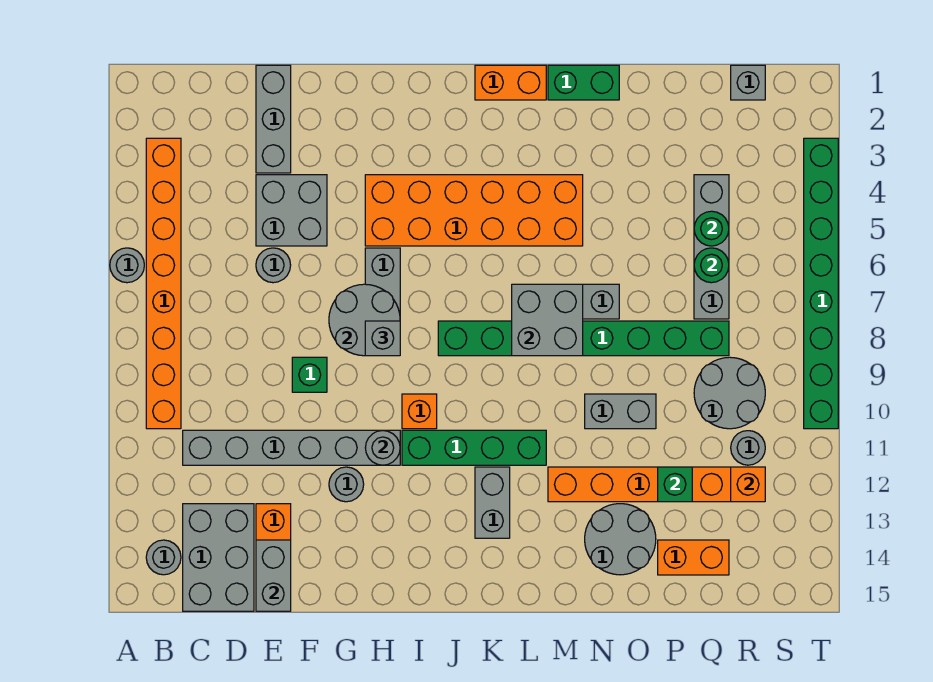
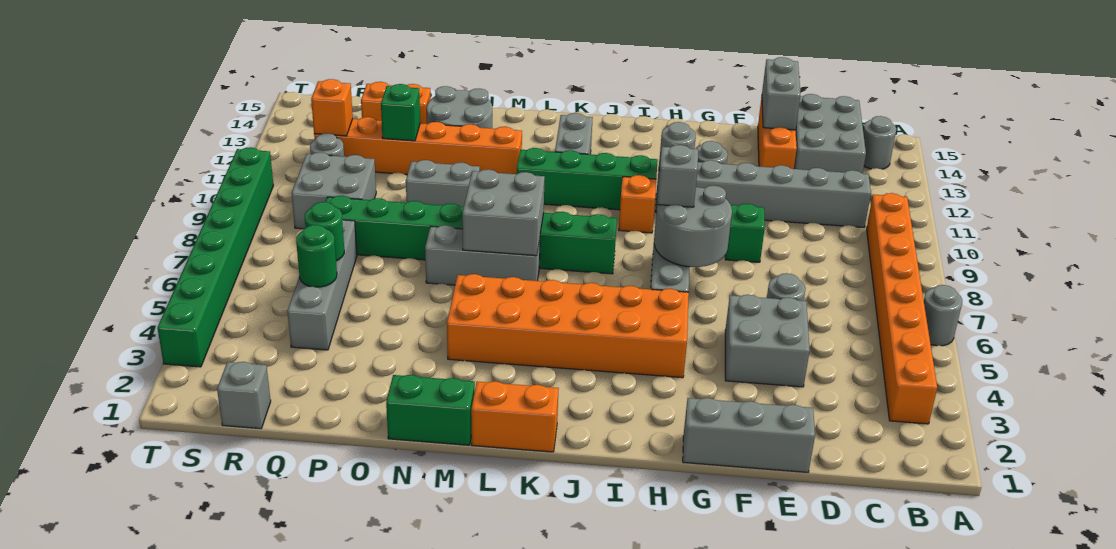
grey brick E1:E3 level 1 -> grey brick E1:G1 level 1
grey round brick Q9:R10 level 1 -> grey brick Q9:R10 level 1

